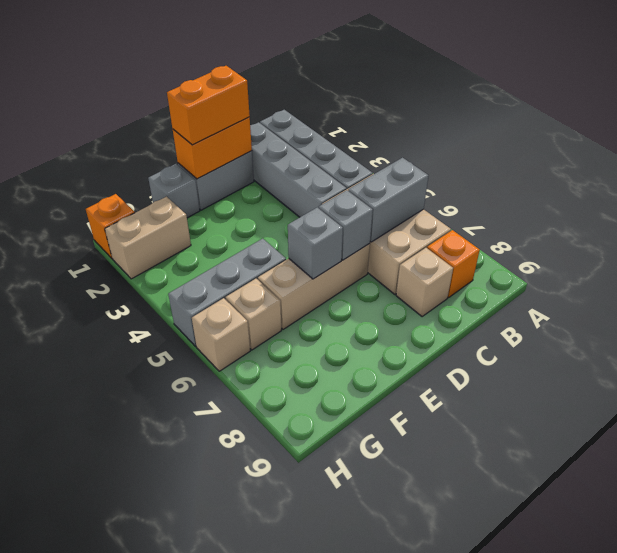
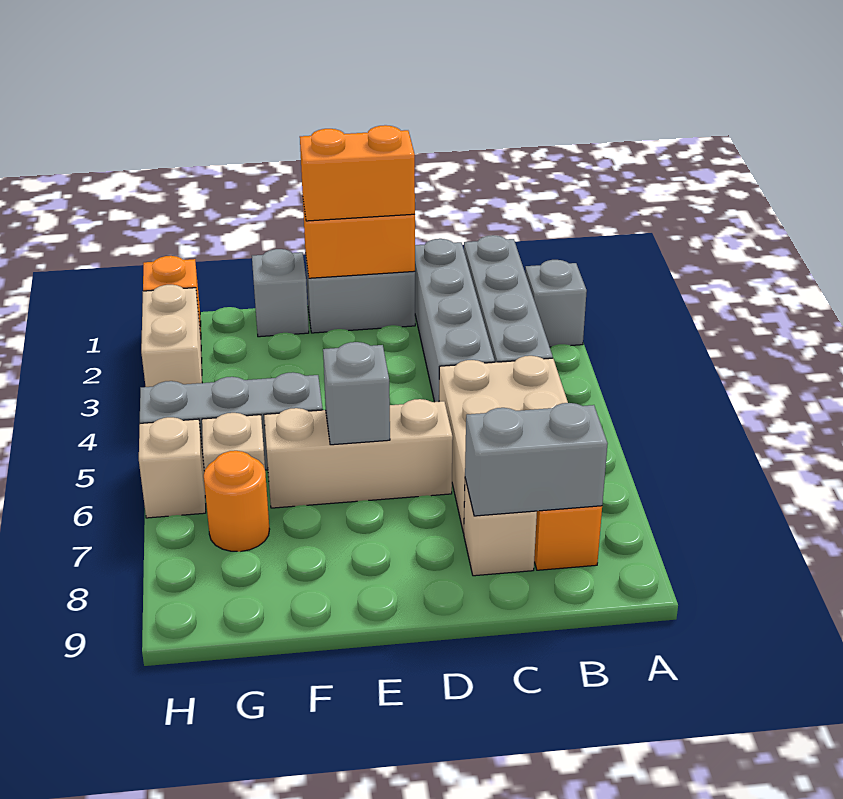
grey brick B6:C6 level 2 -> grey brick B8:C8 level 2
grey brick D6 level 2 -> grey brick A2 level 1
tan brick G2:H2 level 1 -> tan brick H2:H3 level 1
none -> orange round brick G7 level 1

